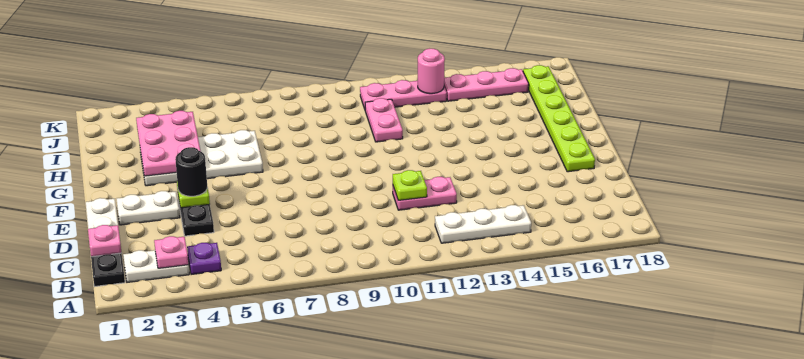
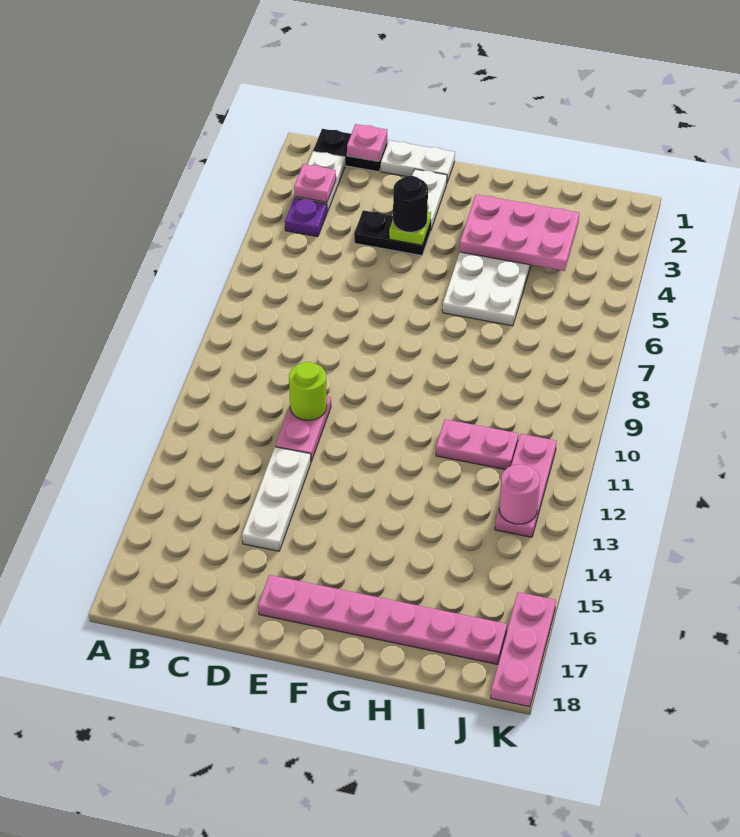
white plate B12:B14 level 1 -> white plate D13:D15 level 1
lime plate D11 level 2 -> lime round brick D11 level 2
lime plate E17:J17 level 1 -> pink plate E17:J17 level 1
pink plate J14:J16 level 1 -> pink plate K16:K18 level 1

